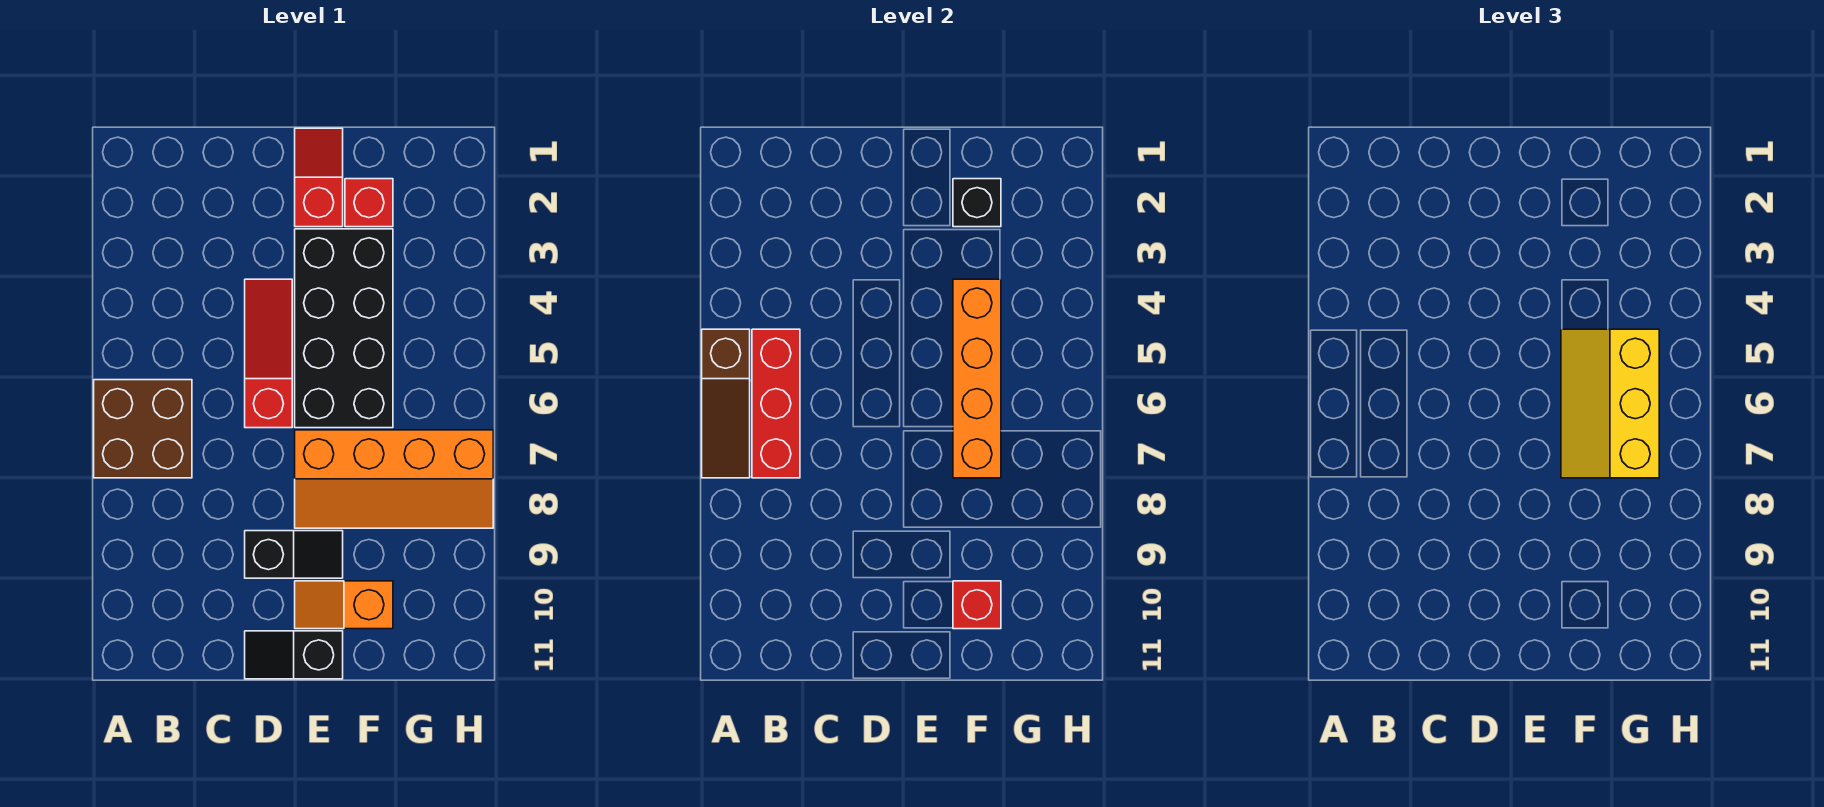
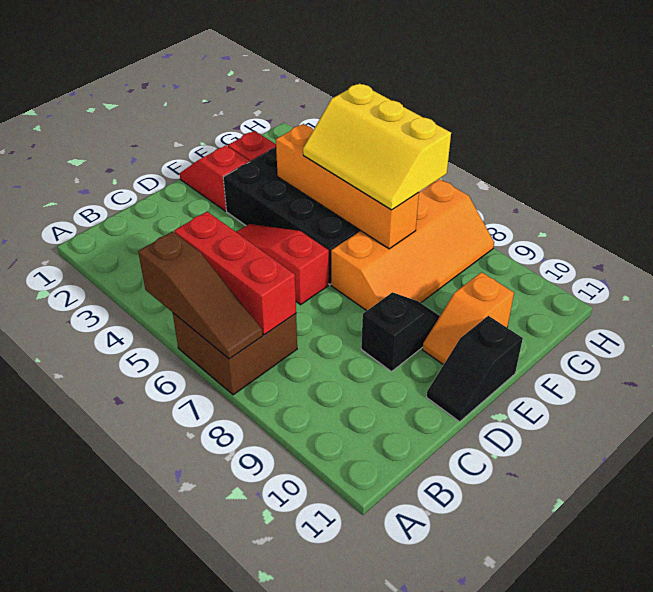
black brick F2 level 2 -> none
red brick F10 level 2 -> none

